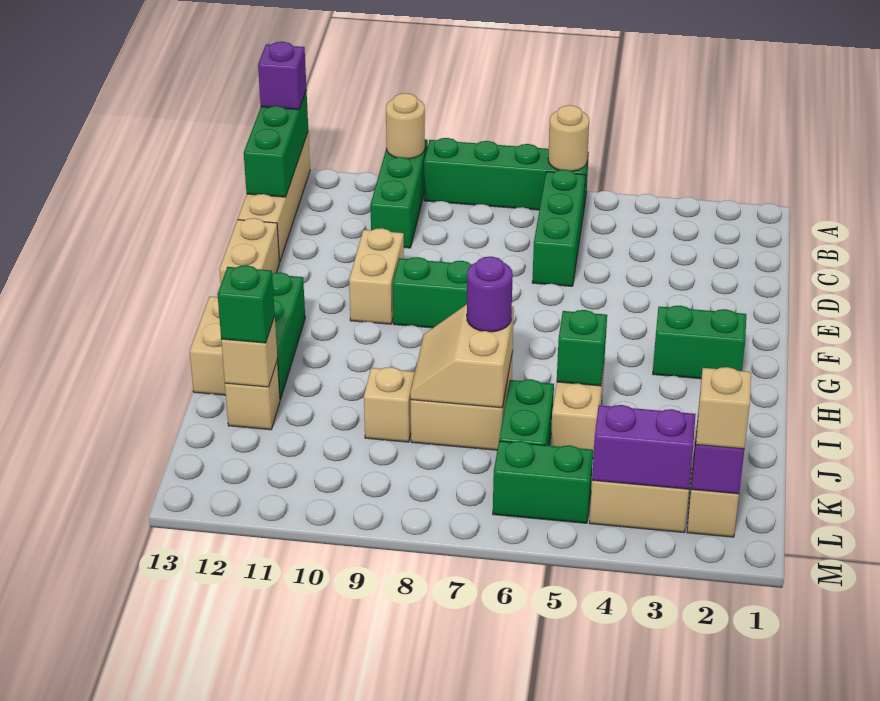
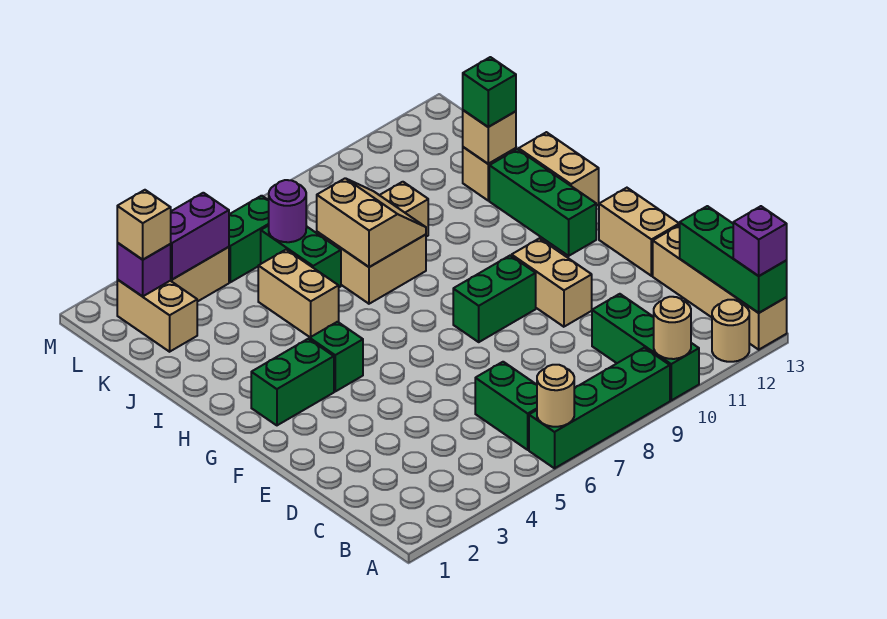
none -> tan round brick A12 level 1
green brick B6:D6 level 1 -> green brick B6:C6 level 1
green brick I5 level 2 -> green brick G4 level 1
purple round brick I7 level 3 -> purple round brick K6 level 2

